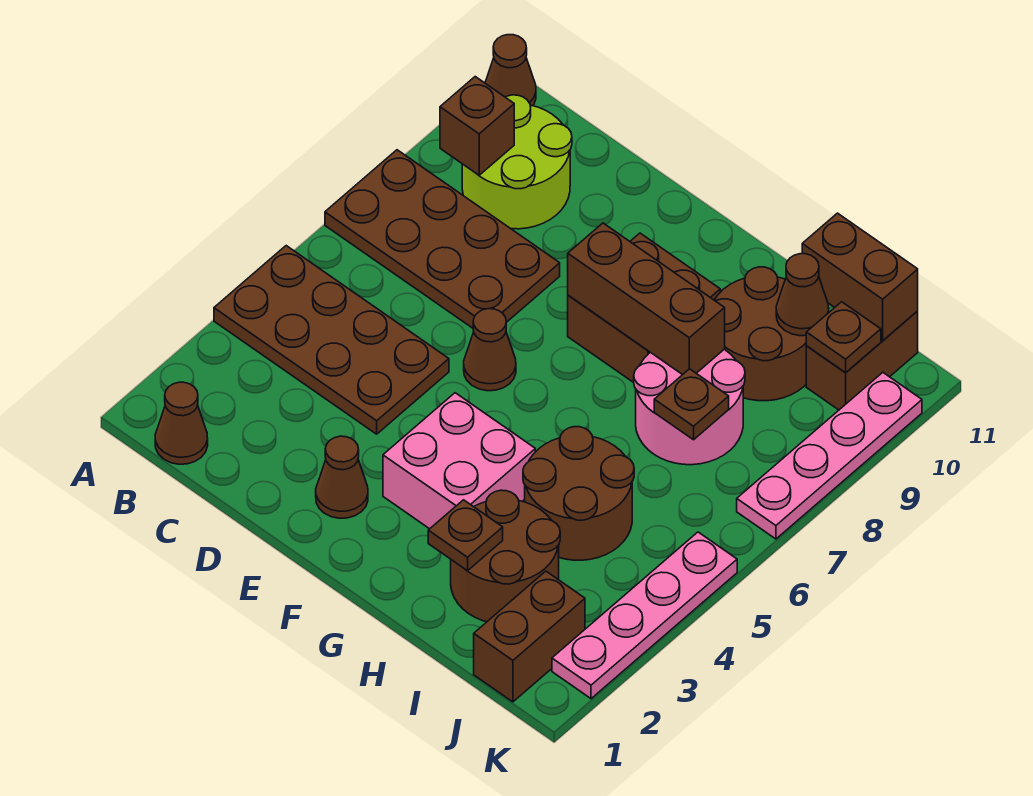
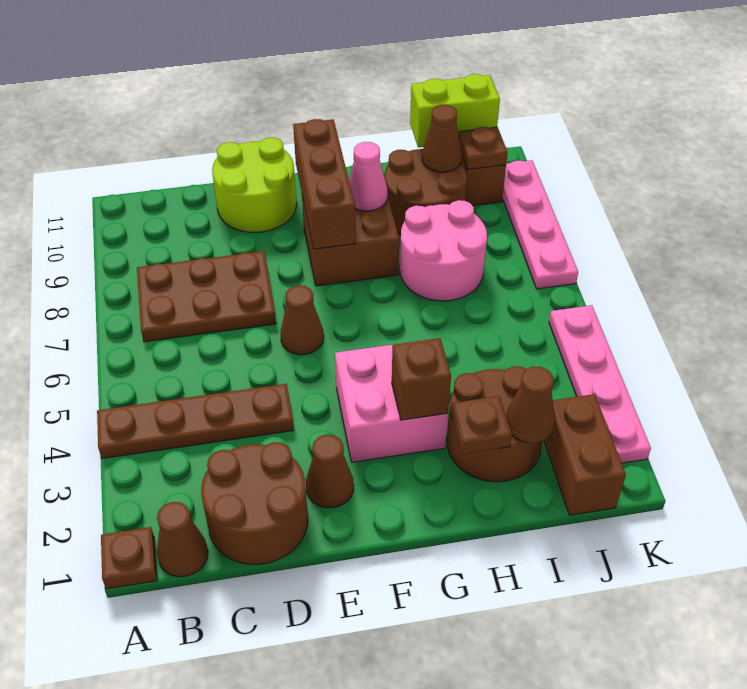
brown plate A4:D5 level 1 -> brown plate A4:D4 level 1
brown plate A7:D8 level 1 -> brown plate B7:D8 level 1
brown cone A11 level 1 -> brown cone I2 level 2
lime round brick B9:C10 level 1 -> lime round brick D10:E11 level 1
brown brick B9 level 2 -> brown brick G3 level 2
brown brick F8:H8 level 2 -> brown brick F8:F10 level 2
none -> pink cone G9 level 2
brown round brick H4:I5 level 1 -> brown round brick C1:D2 level 1
brown plate I7 level 2 -> brown plate A1 level 1
brown brick I11:J11 level 2 -> lime brick I11:J11 level 2

